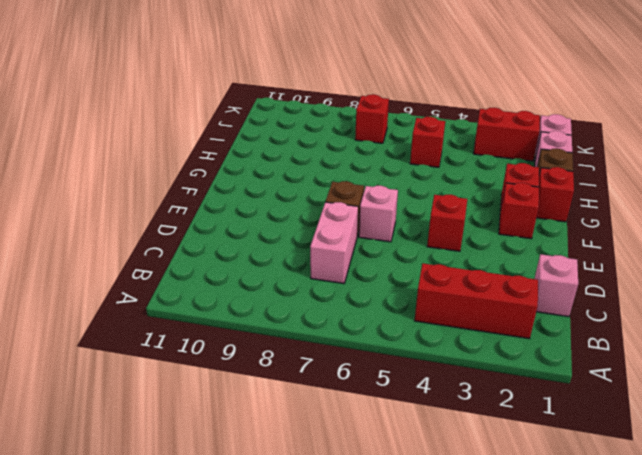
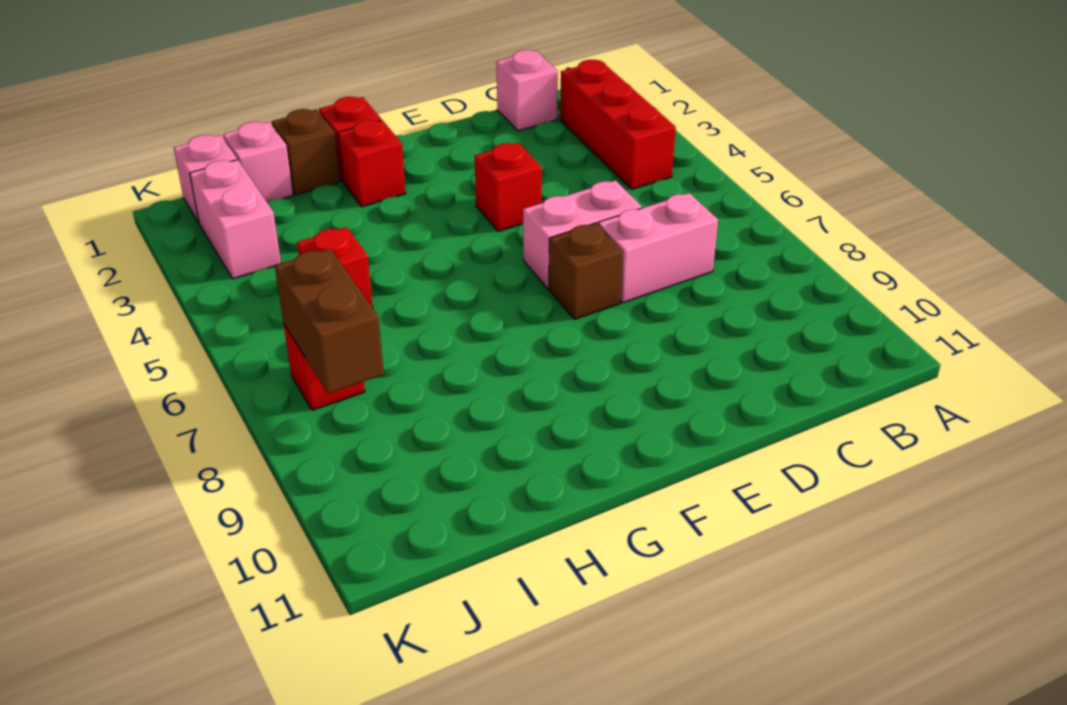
pink brick E6 level 1 -> pink brick D6:E6 level 1
red brick F2 level 1 -> none
red brick J2:J3 level 1 -> pink brick J2:J3 level 1
none -> brown brick J7:J8 level 2

